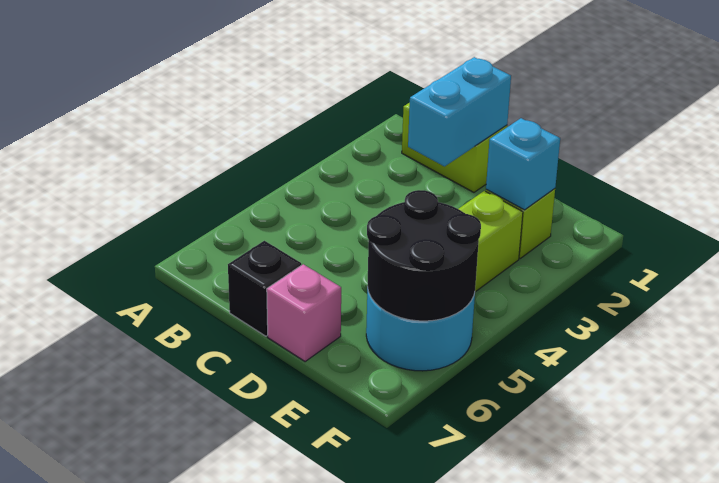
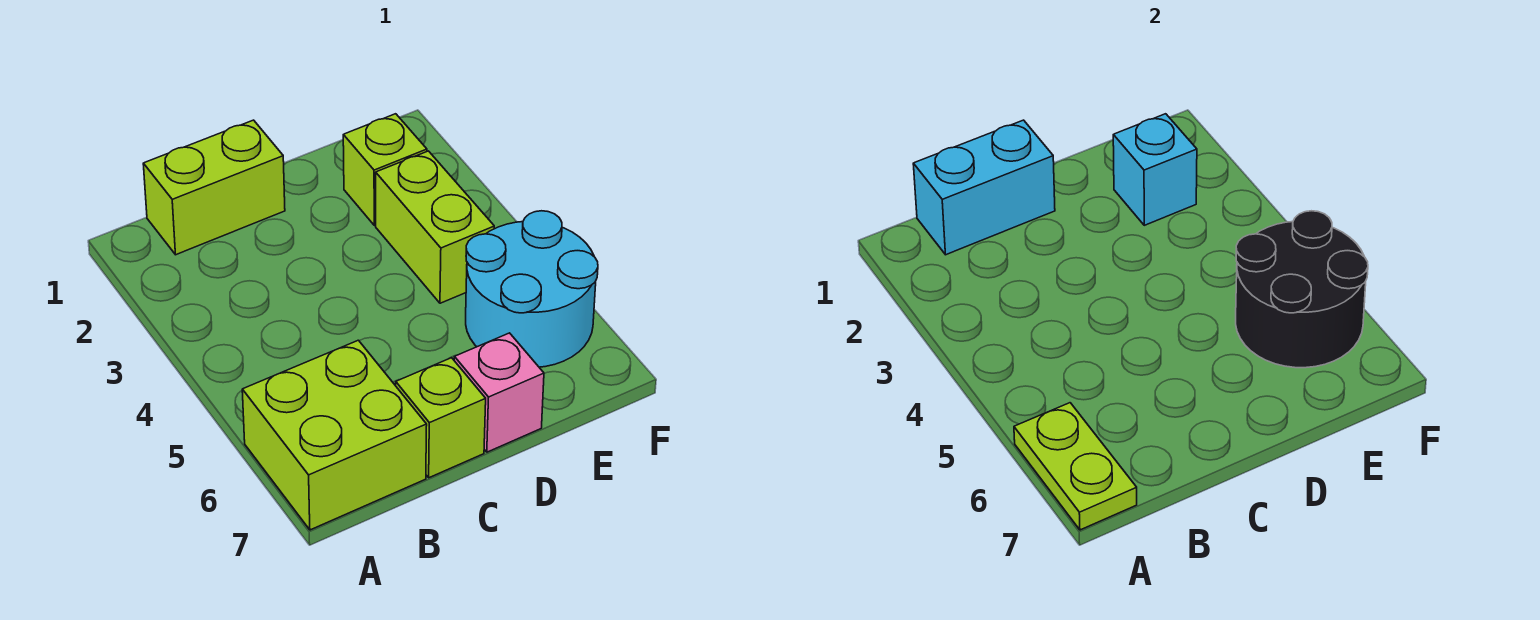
none -> lime brick A6:B7 level 1
none -> lime plate A6:A7 level 2
cyan brick C1:C2 level 2 -> cyan brick B1:C1 level 2
black brick C7 level 1 -> lime brick C7 level 1

